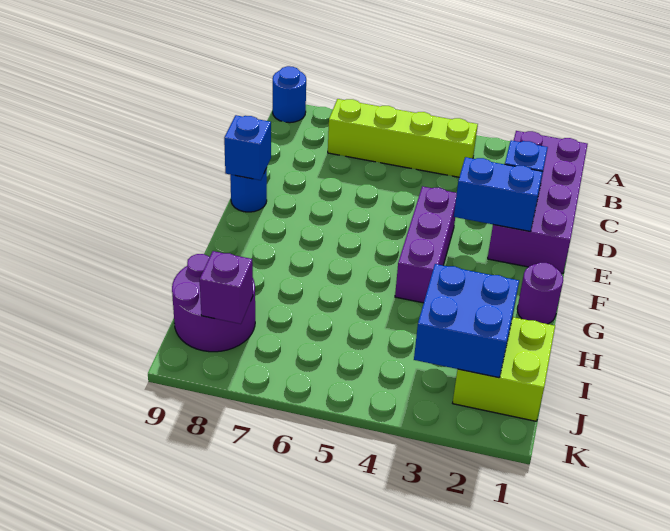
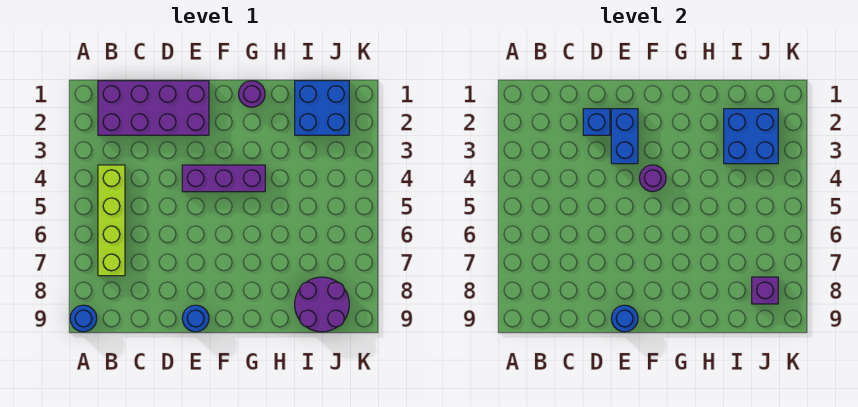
blue brick E9 level 2 -> blue round brick E9 level 2
none -> purple round brick F4 level 2
lime brick I1:J2 level 1 -> blue brick I1:J2 level 1

